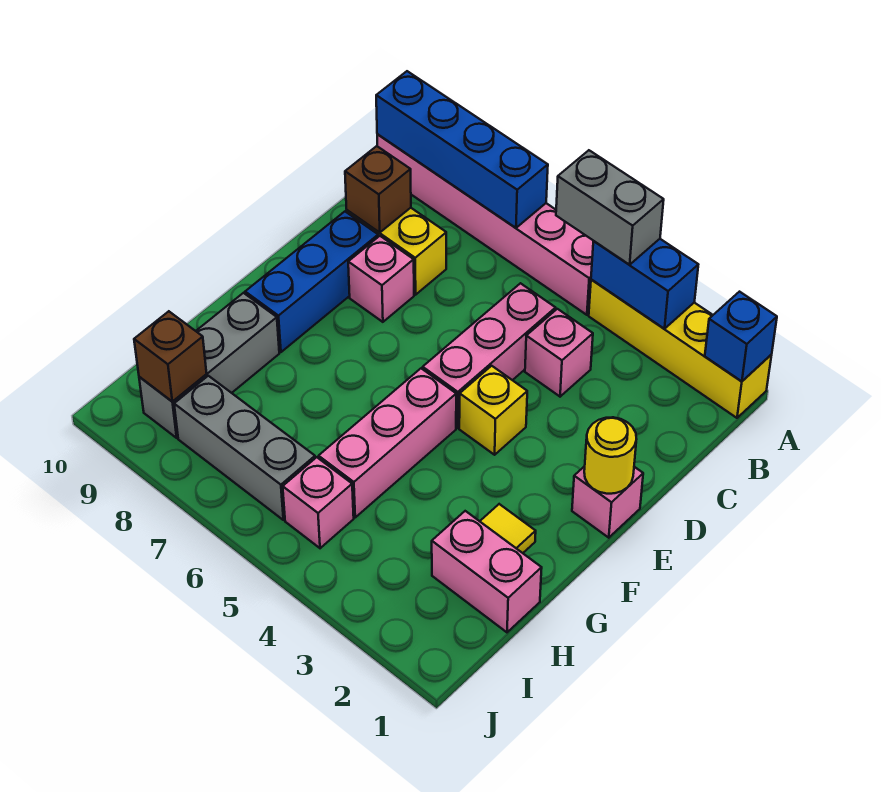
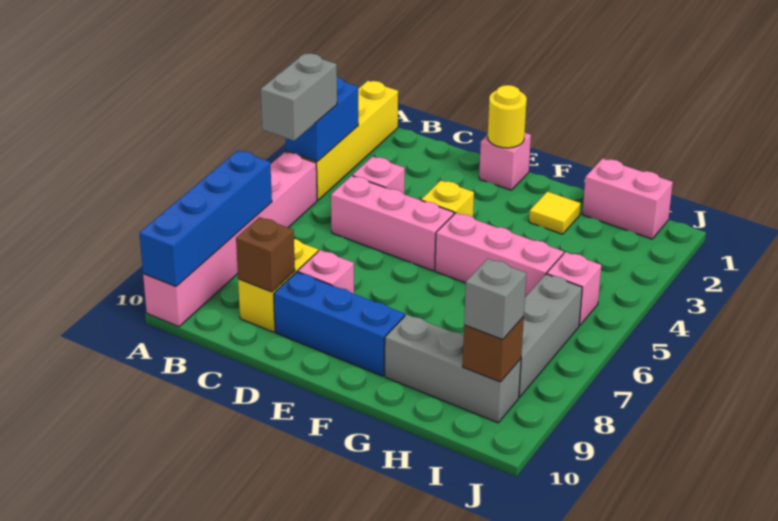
blue brick A1 level 2 -> none
pink brick H1:H2 level 1 -> pink brick H1:I1 level 1
none -> grey brick I9 level 3

